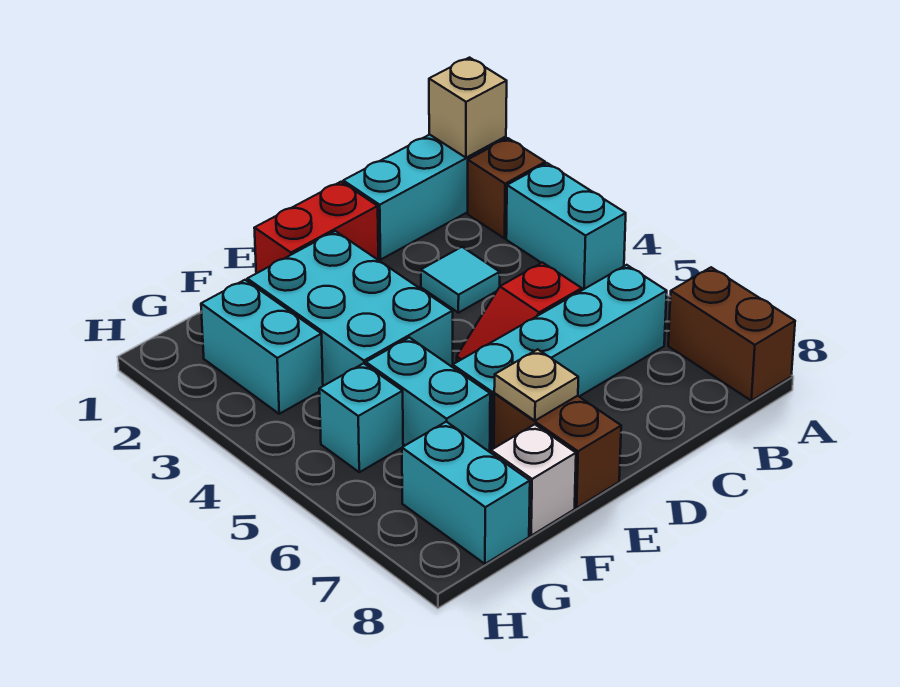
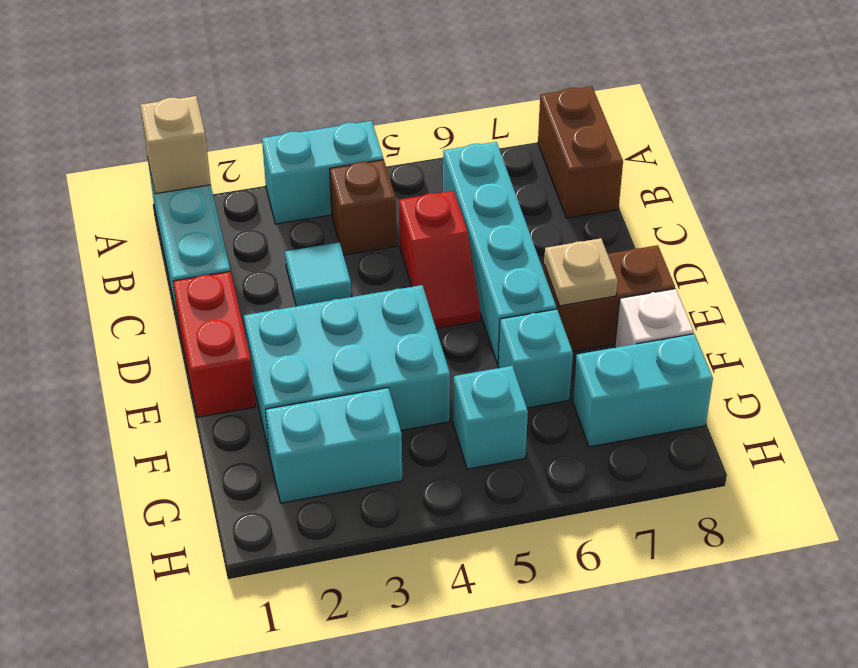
brown brick A2 level 1 -> brown brick B4 level 1
brown brick A7:A8 level 1 -> brown brick A8:B8 level 1
cyan brick F5:F6 level 1 -> cyan brick F6 level 1

